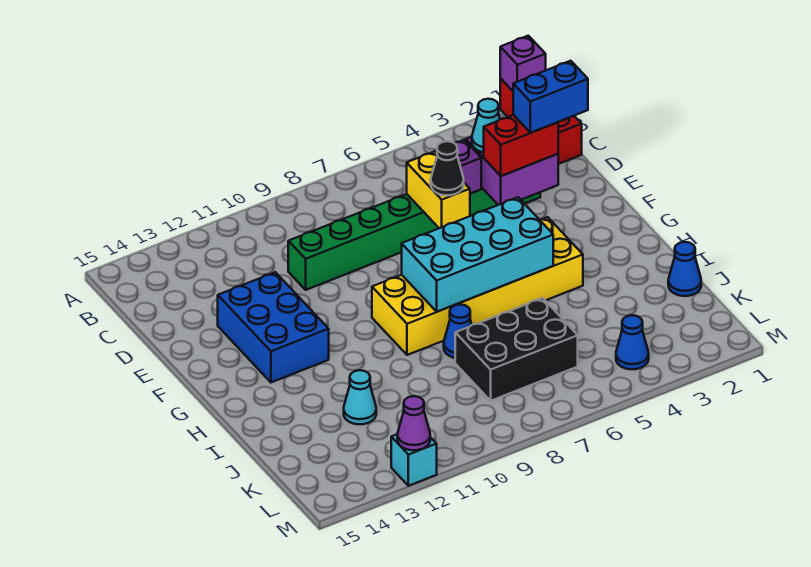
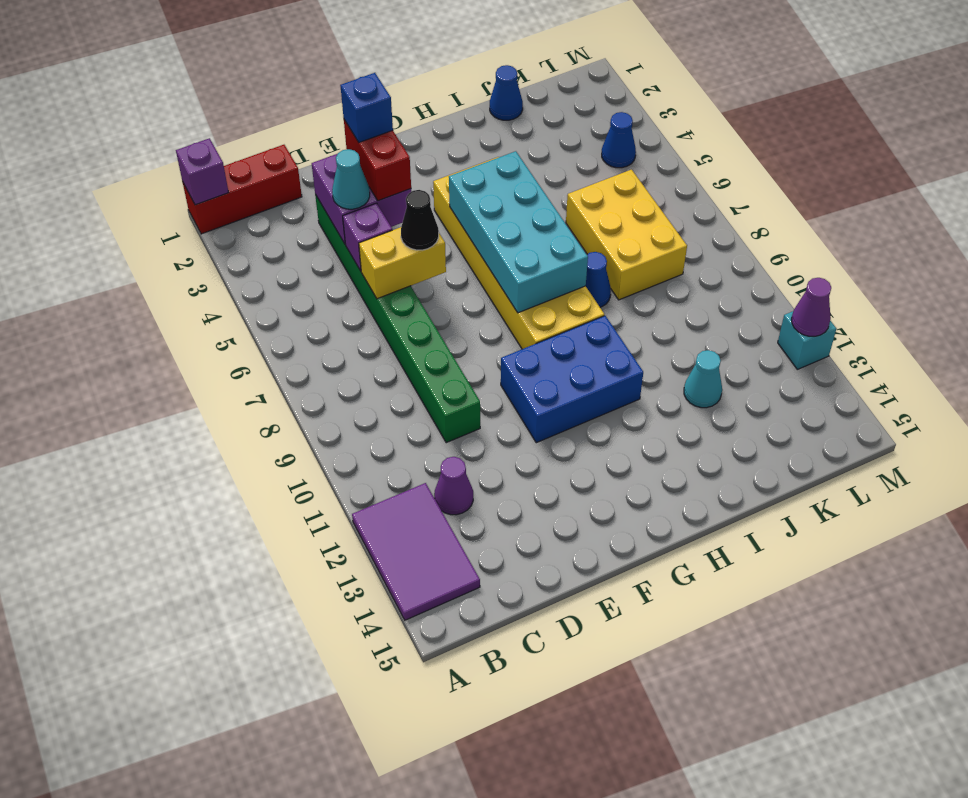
none -> purple tile A12:B14 level 1
none -> purple cone C12 level 1
blue brick E2:E3 level 4 -> blue brick E3 level 4
blue brick E12:G13 level 1 -> blue brick F10:H11 level 1
black brick J6:K8 level 1 -> yellow brick J6:K8 level 1

